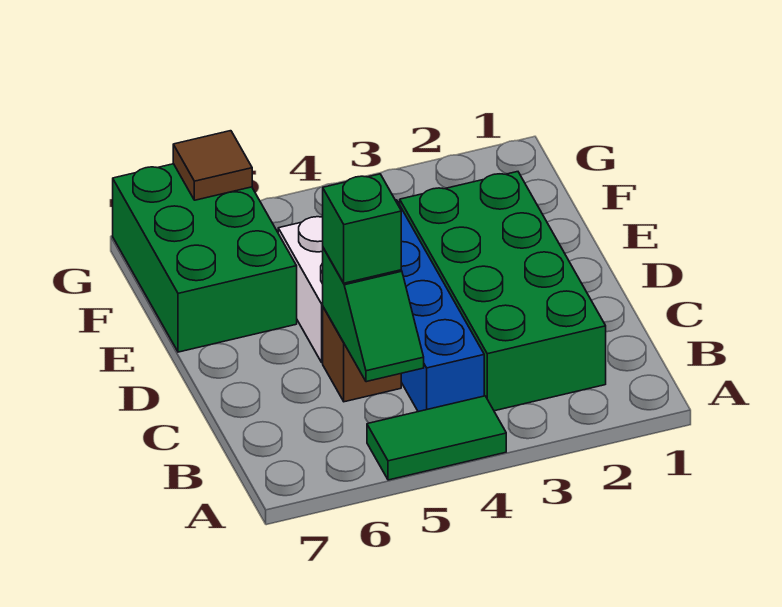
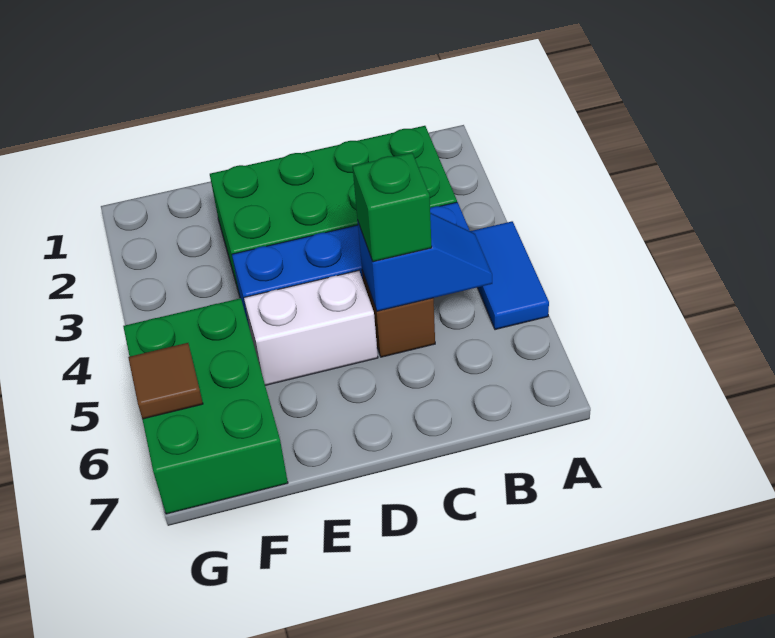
green tile A4:A5 level 1 -> blue tile A4:A5 level 1
green slope B5:C5 level 2 top C -> blue slope B5:C5 level 2 top C
green brick E6:G7 level 1 -> green brick F5:G7 level 1

